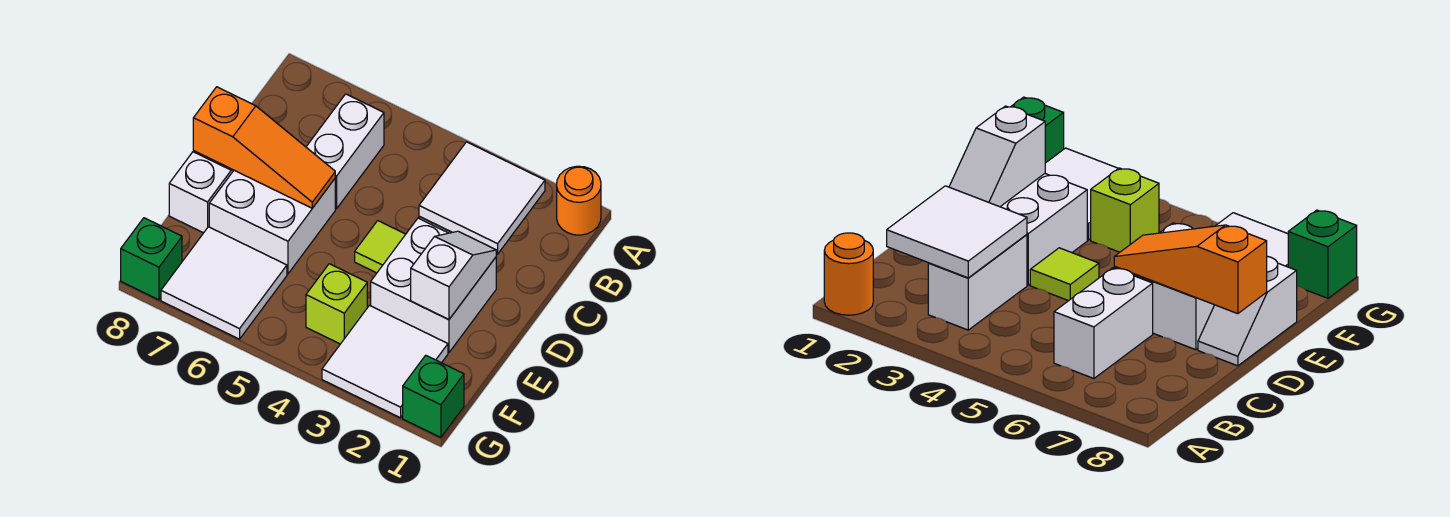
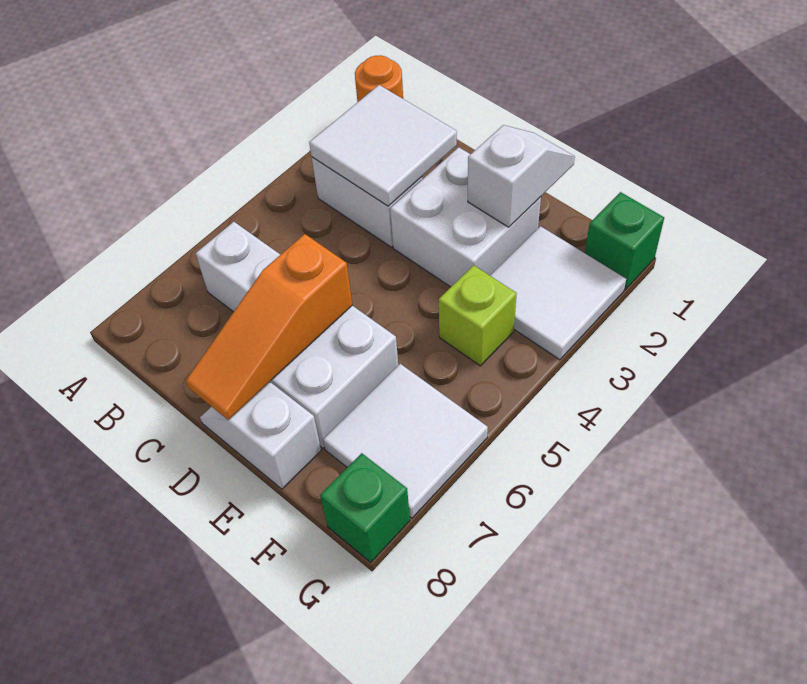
white slope D2:E2 level 2 top E -> white slope E1:E2 level 2 top 2
lime tile D4 level 1 -> none
orange slope D6:D8 level 2 top 8 -> orange slope D6:D8 level 2 top 6

